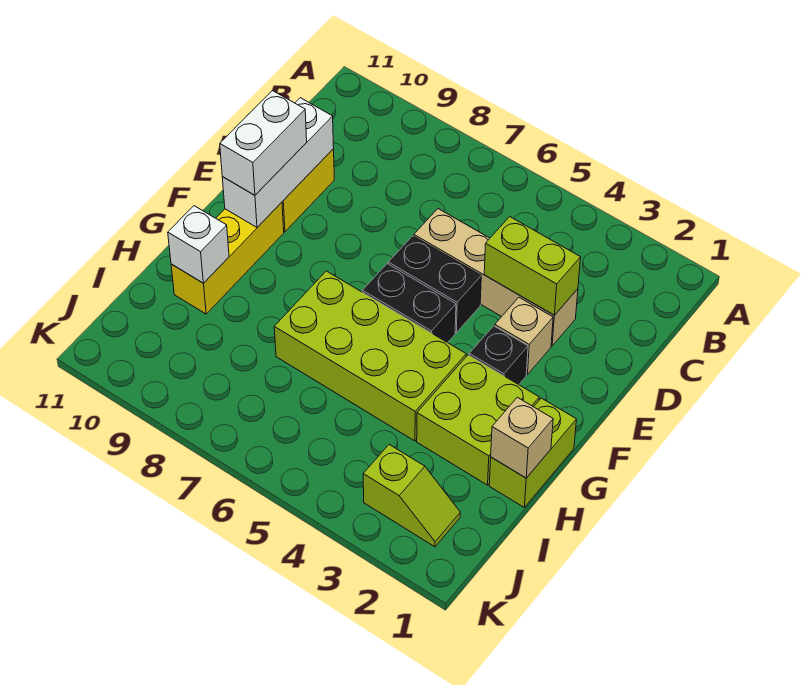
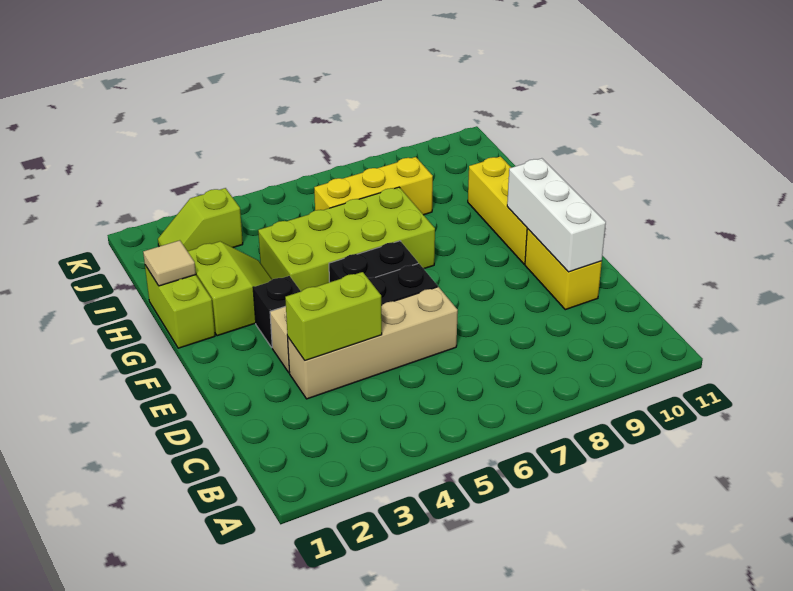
white brick E10:F10 level 3 -> none
lime brick G2:H3 level 1 -> lime slope G2:H3 level 1 top 2
tan brick H1 level 2 -> tan tile H1 level 2
white brick H10 level 2 -> none
none -> yellow brick I6:I8 level 1

